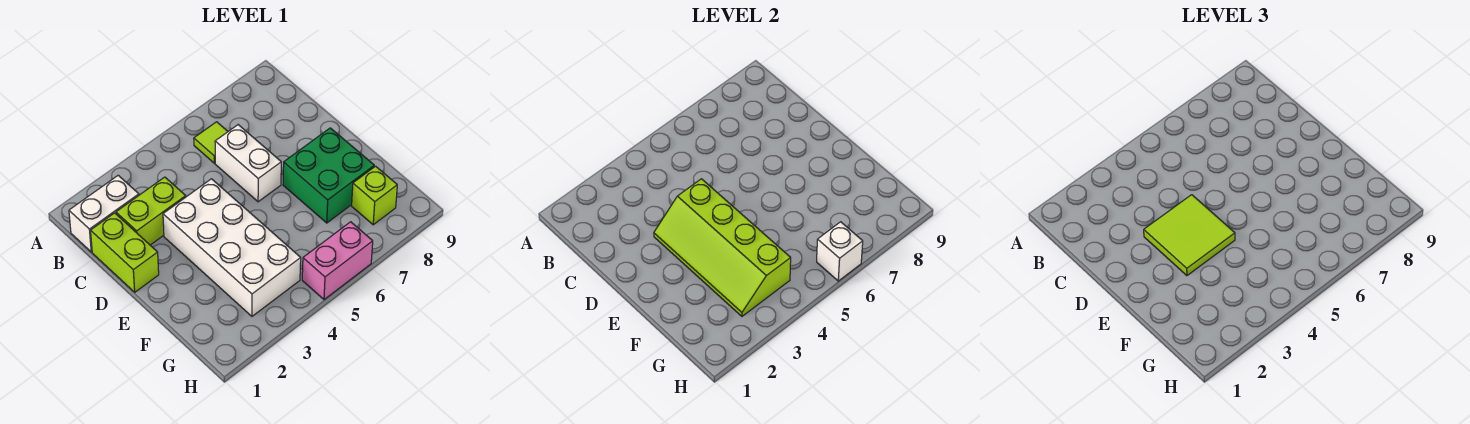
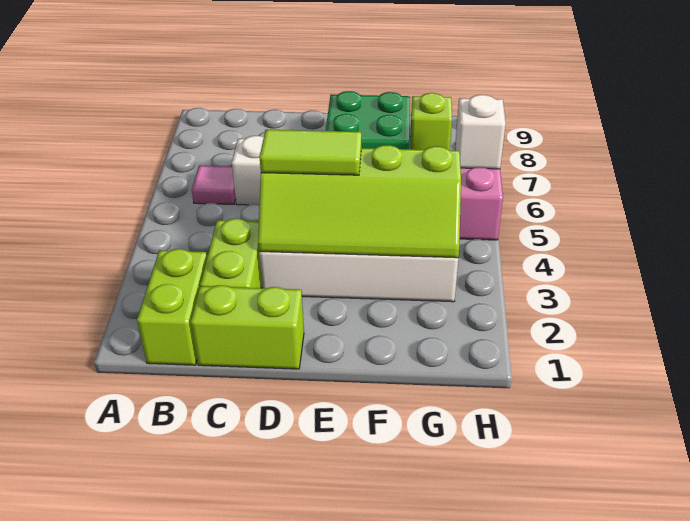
white brick B1:B2 level 1 -> lime brick B1:B2 level 1
lime tile B6 level 1 -> pink tile B6 level 1
lime tile D3:E4 level 3 -> lime tile D4:E4 level 3

